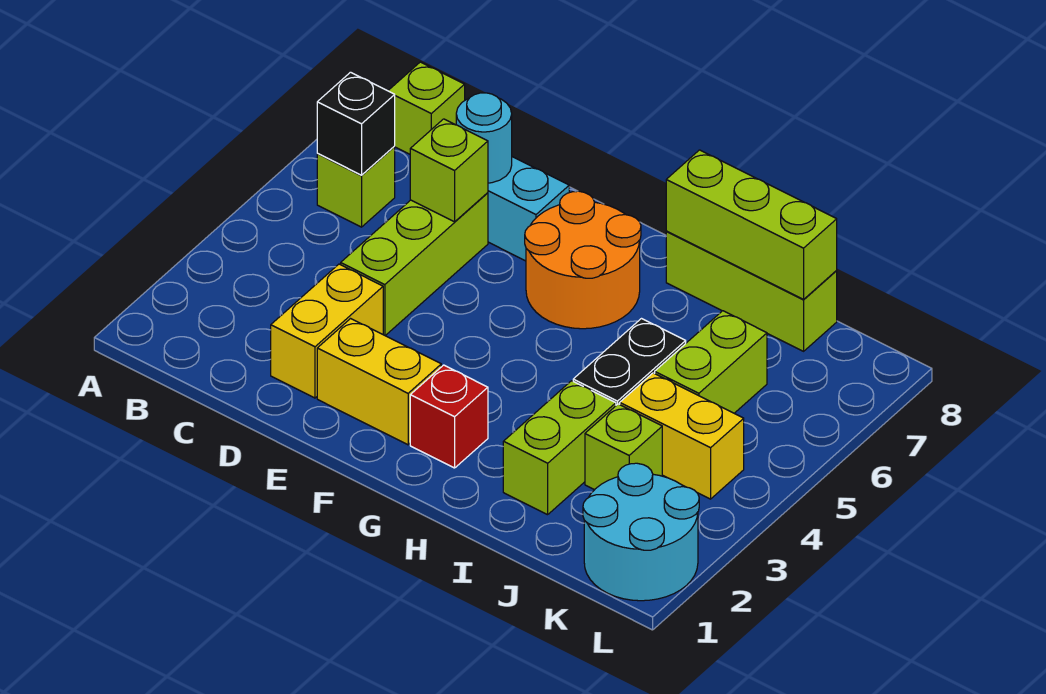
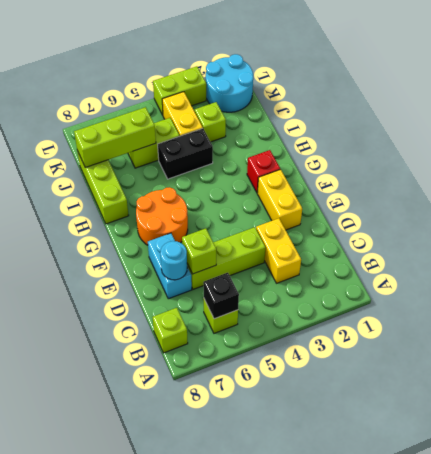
yellow brick D2:D3 level 1 -> yellow brick C3:D3 level 1
lime brick H8:J8 level 2 -> lime brick J6:J8 level 2
lime brick I2:I3 level 1 -> lime brick L3:L4 level 1

